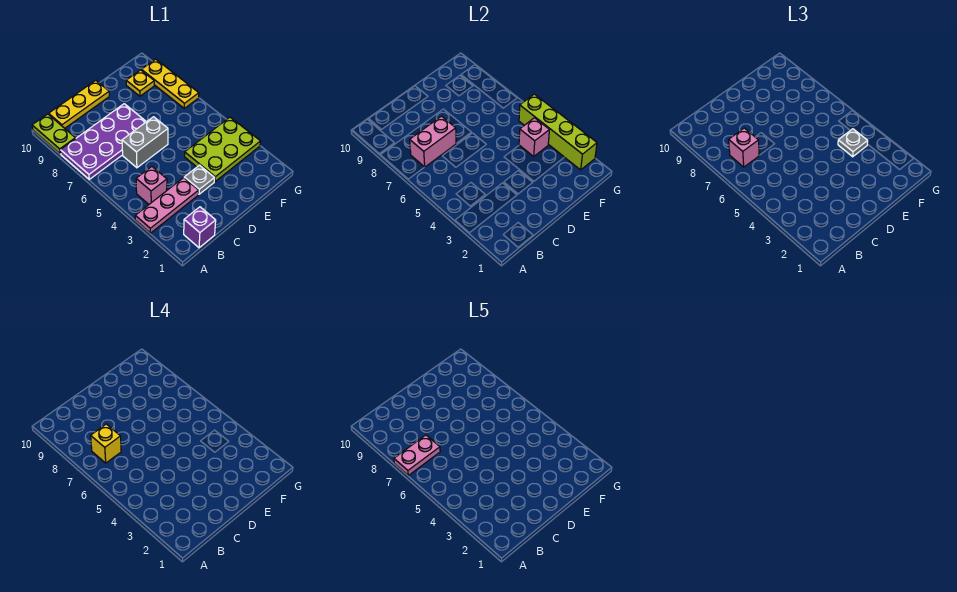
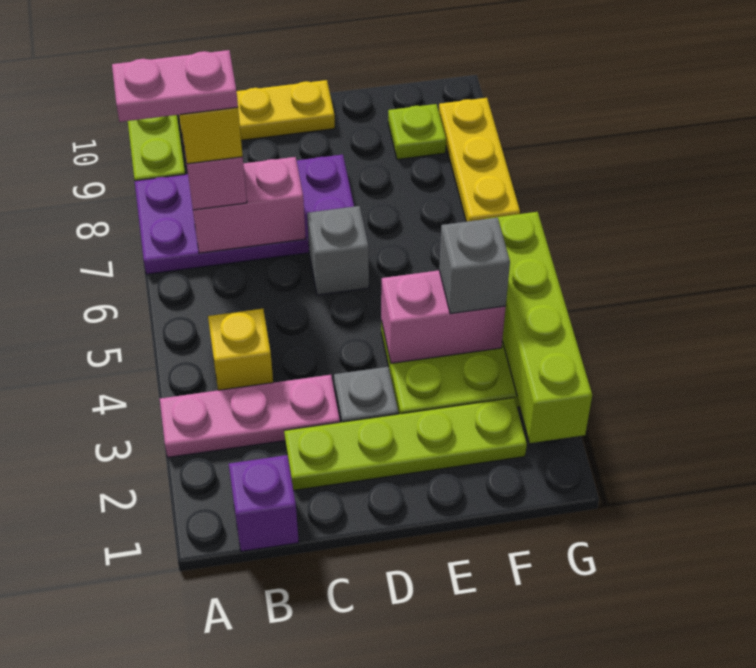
pink brick B4 level 1 -> yellow brick B4 level 1
none -> lime plate C2:F2 level 1
grey brick C6:D6 level 1 -> grey brick D6 level 1
pink brick F4 level 2 -> pink brick E4:F4 level 2
grey plate F4 level 3 -> grey brick F4 level 3
yellow plate F9 level 1 -> lime plate F9 level 1

